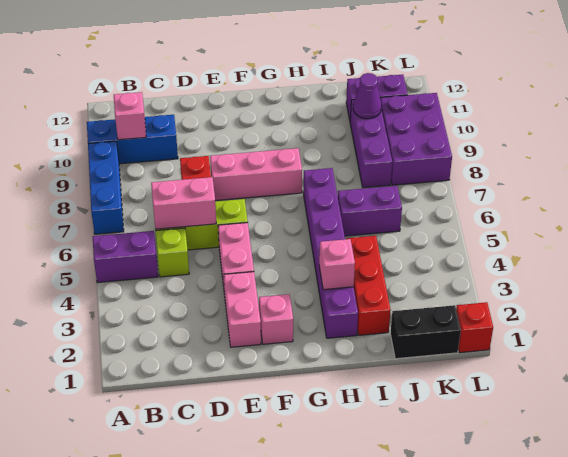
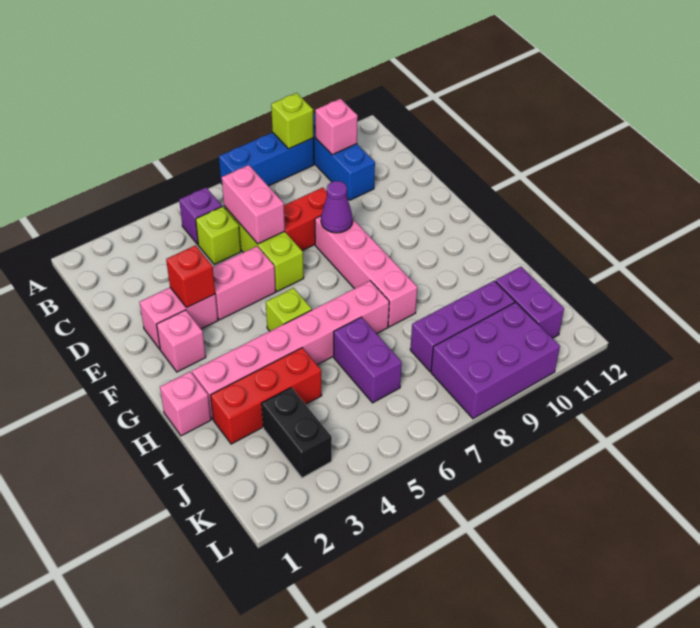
purple brick A5:B5 level 1 -> purple brick B5 level 1
none -> lime brick A9 level 2
pink brick E8:G8 level 1 -> pink brick E8:H8 level 1
none -> lime brick G5 level 1
purple brick H2:H7 level 1 -> pink brick H2:H7 level 1
pink brick H3 level 2 -> pink brick H1 level 1
black brick J1:K1 level 1 -> black brick J3:K3 level 1
purple cone J10 level 2 -> purple cone E8 level 2
red brick L1 level 1 -> red brick E3 level 2

